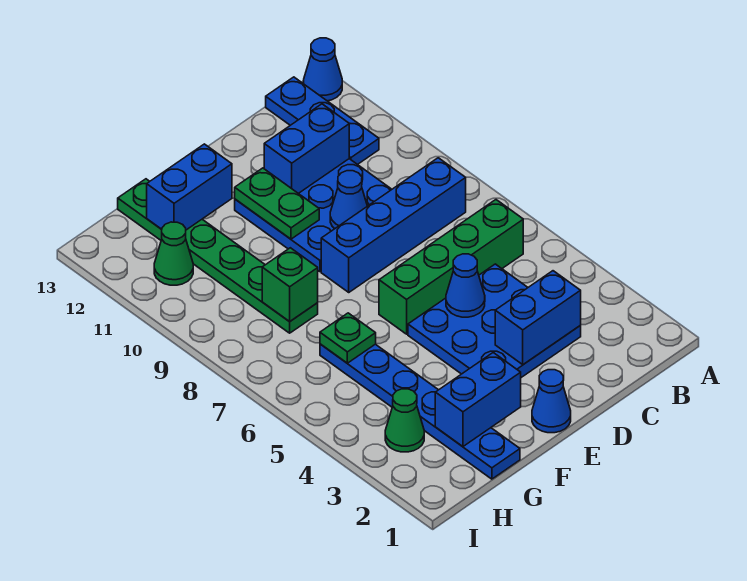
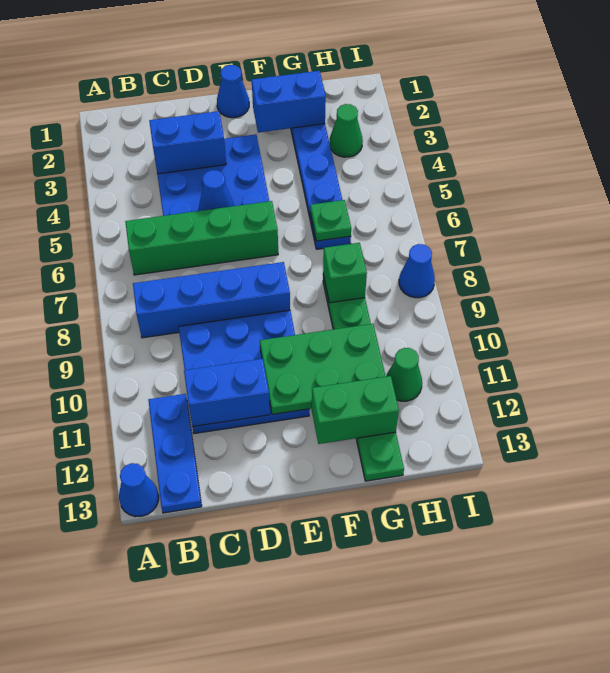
blue cone D9 level 2 -> blue cone I8 level 1
green plate E10:E11 level 2 -> green plate E10:G11 level 2
blue brick F12:G12 level 2 -> green brick F12:G12 level 2

